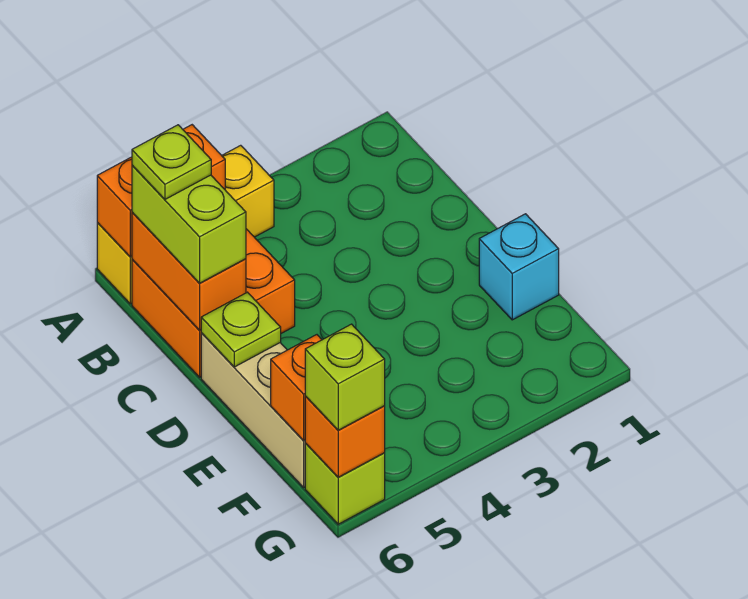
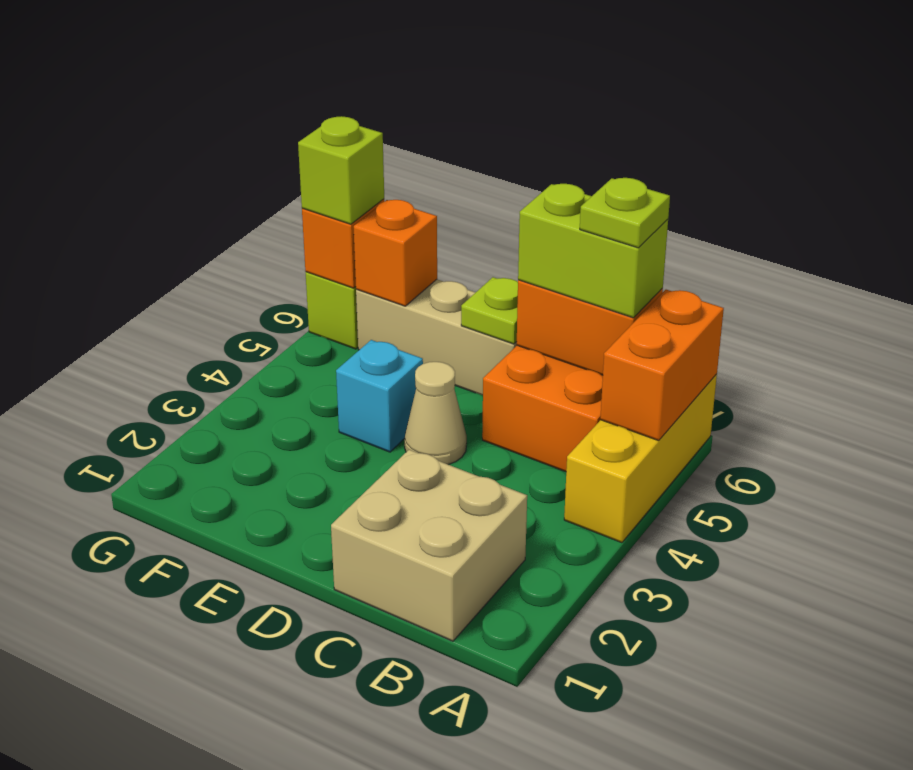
none -> tan brick B1:C2 level 1
none -> tan cone D4 level 1
cyan brick E1 level 1 -> cyan brick E4 level 1

